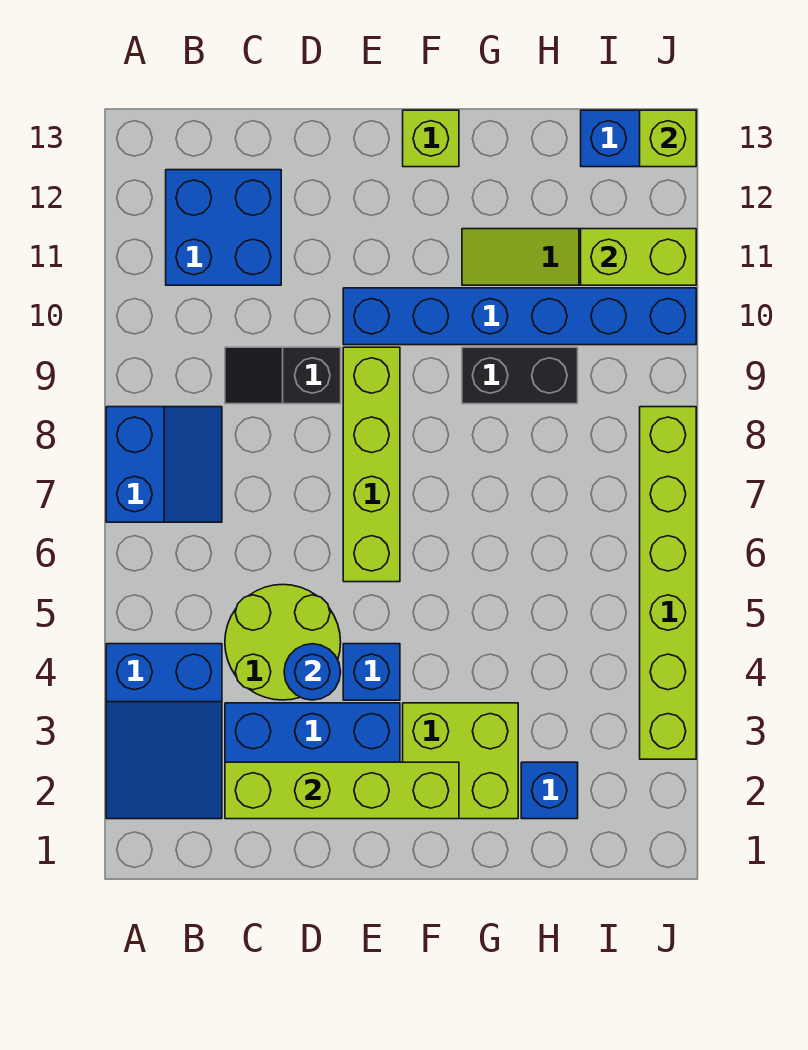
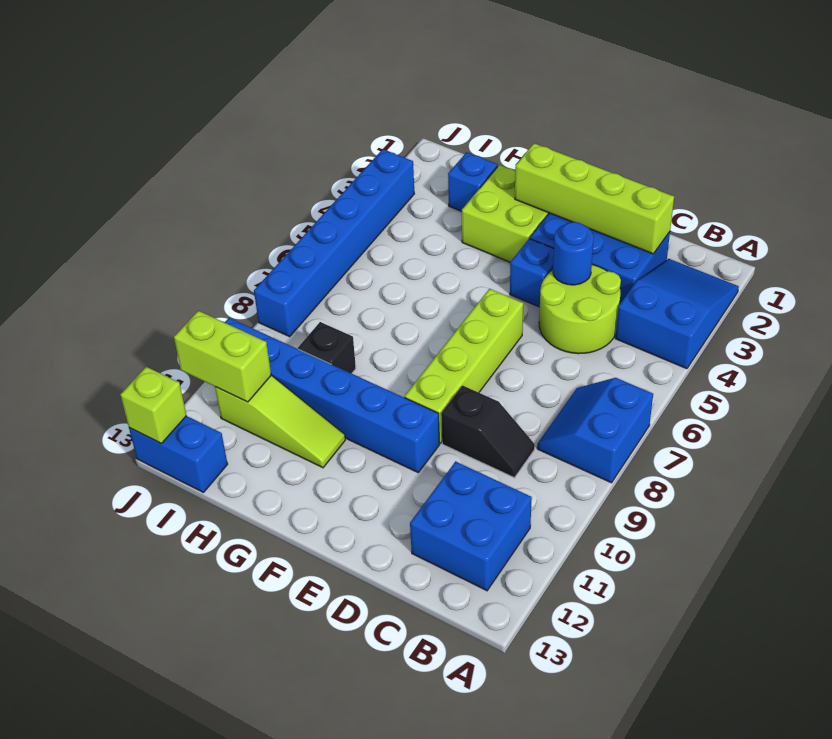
lime brick F13 level 1 -> none
black brick G9:H9 level 1 -> black brick H9 level 1
lime brick J3:J8 level 1 -> blue brick J3:J8 level 1

